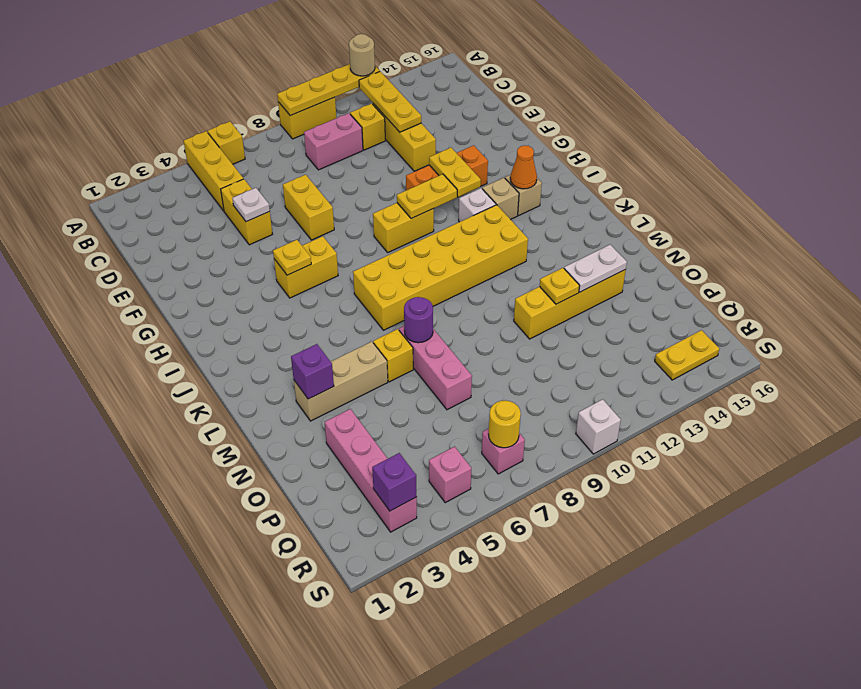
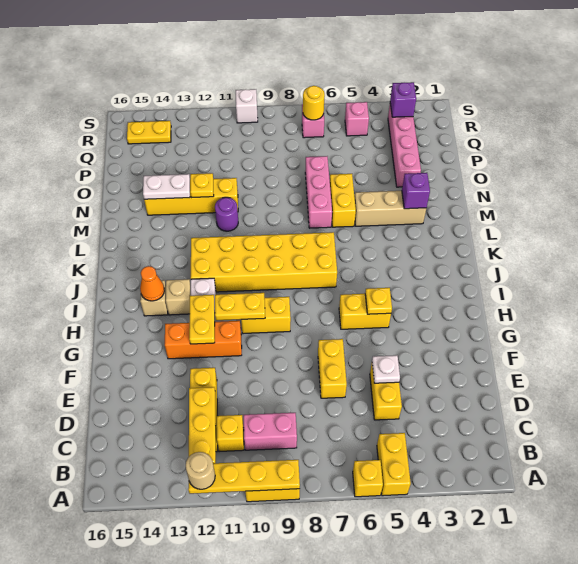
yellow brick A5:C5 level 1 -> yellow brick A5:B5 level 1
yellow brick M6 level 1 -> yellow brick M6:N6 level 1
purple round brick M7 level 2 -> purple round brick M11 level 1

